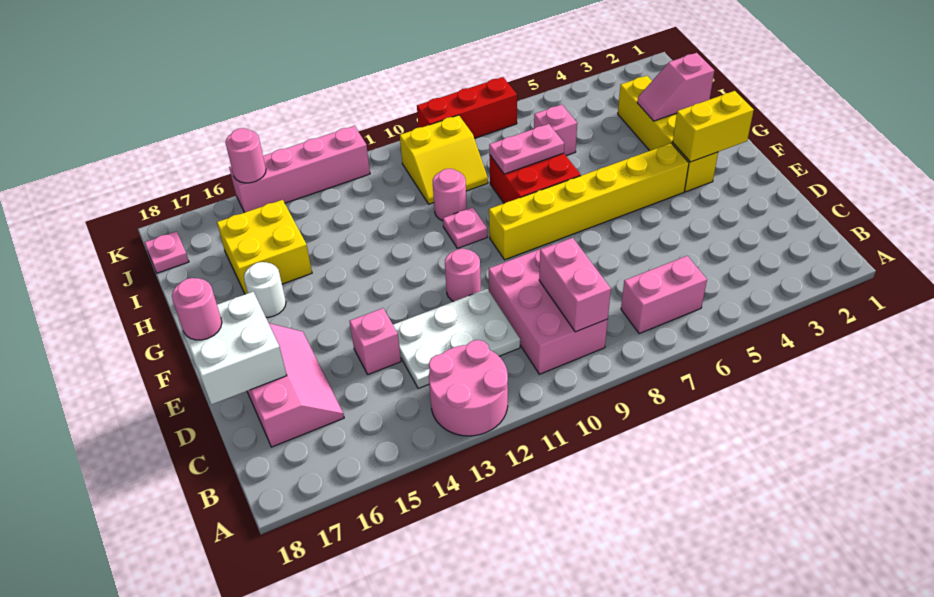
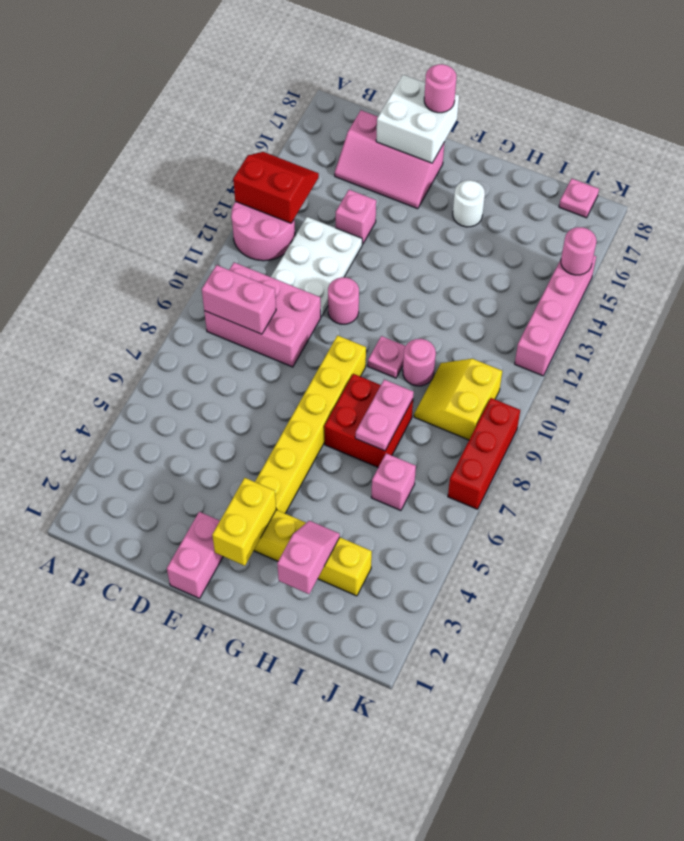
none -> red slope A13:B14 level 2 top 13
pink brick B6:B7 level 1 -> pink brick E1:E2 level 1
yellow brick H15:I16 level 1 -> none

